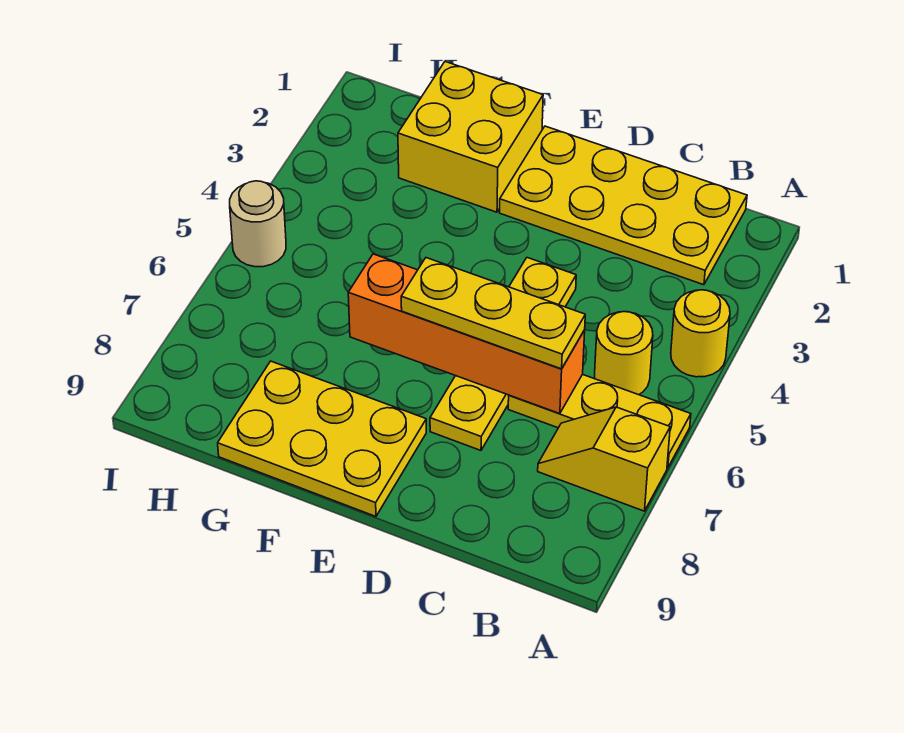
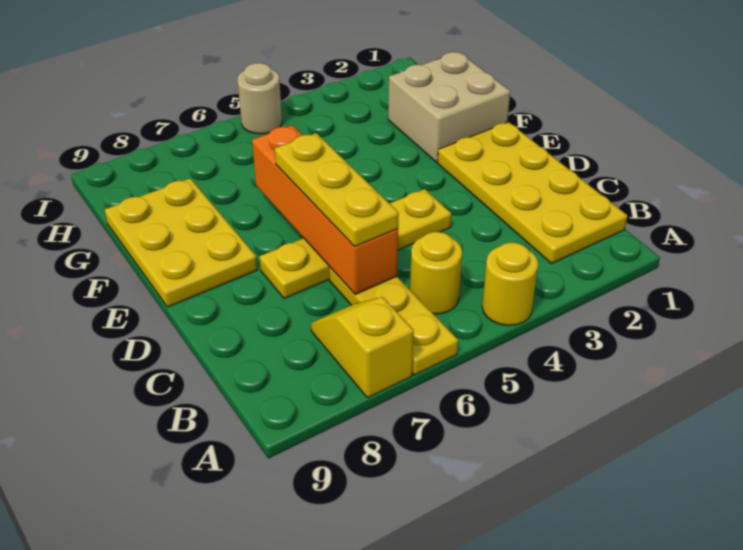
yellow brick F1:G2 level 1 -> tan brick F1:G2 level 1

